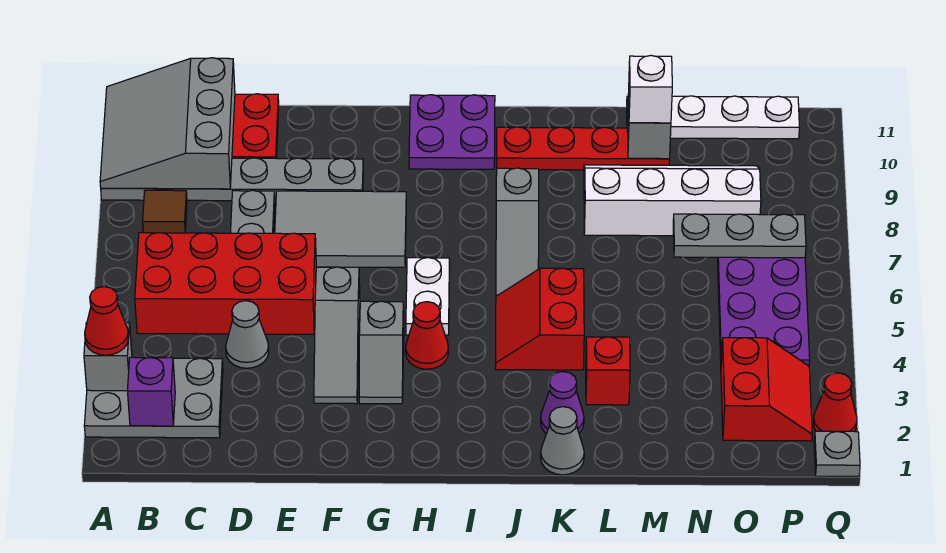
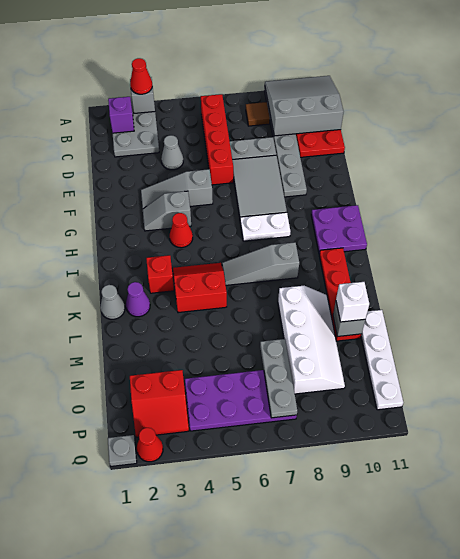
red brick B5:E6 level 1 -> red brick B6:E6 level 1
white plate H5:H6 level 1 -> white plate H7:H8 level 1
red brick L3 level 1 -> red brick J3 level 1

